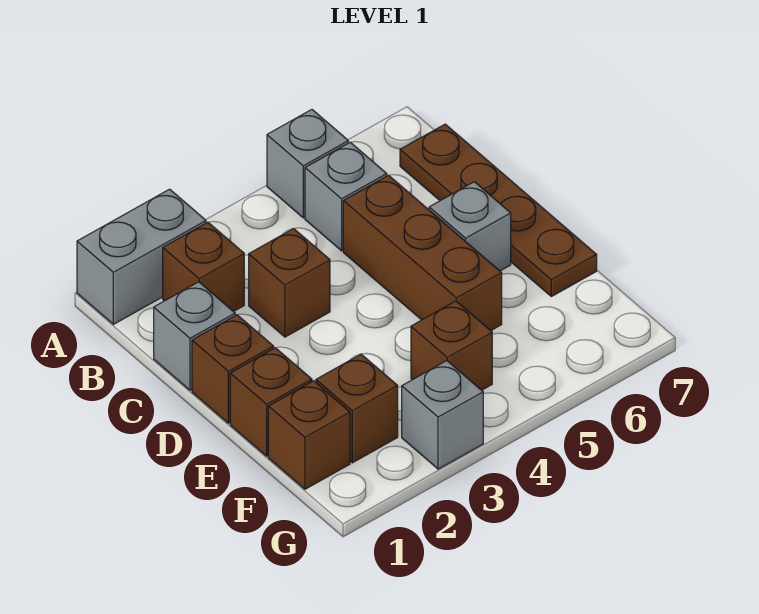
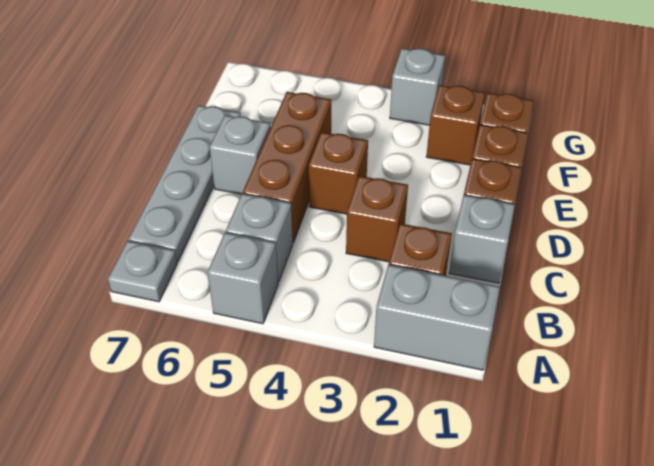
none -> grey plate A7 level 1
brown plate B7:E7 level 1 -> grey plate B7:E7 level 1
brown brick F4 level 1 -> brown brick D4 level 1

